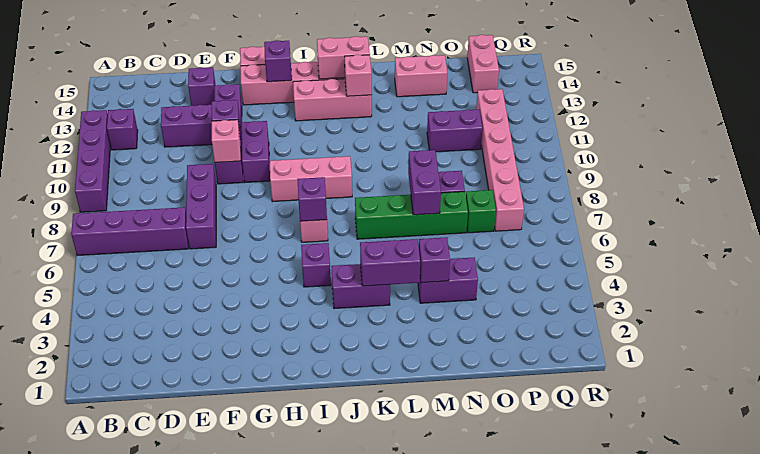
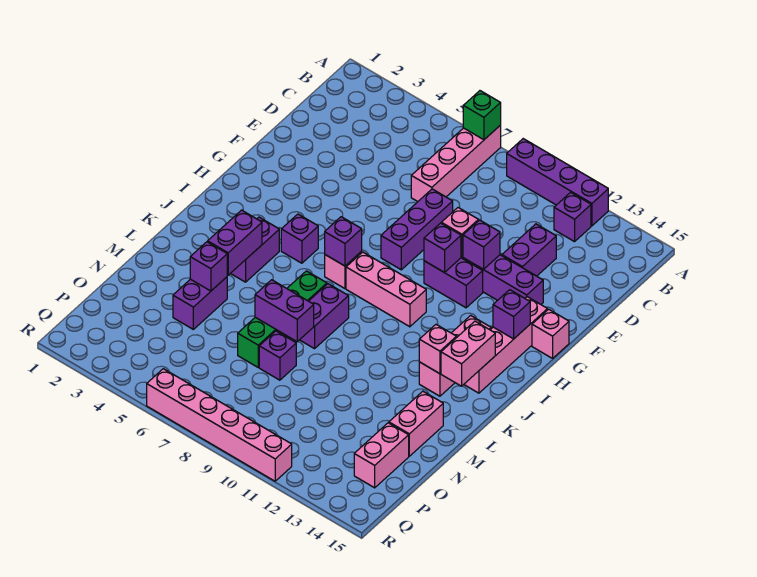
purple brick A7:D7 level 1 -> pink brick A7:D7 level 1
purple brick E7:E9 level 1 -> purple brick E8:G8 level 1
purple brick E14 level 1 -> purple brick G10 level 2
pink brick H9:J9 level 1 -> pink brick I8:I10 level 1
purple brick N11:O11 level 1 -> purple brick K8:L8 level 1
green brick O7 level 1 -> green brick A7 level 2
pink brick P7:P12 level 1 -> pink brick R6:R11 level 1
pink brick P14:P15 level 1 -> pink brick O14:P14 level 1

